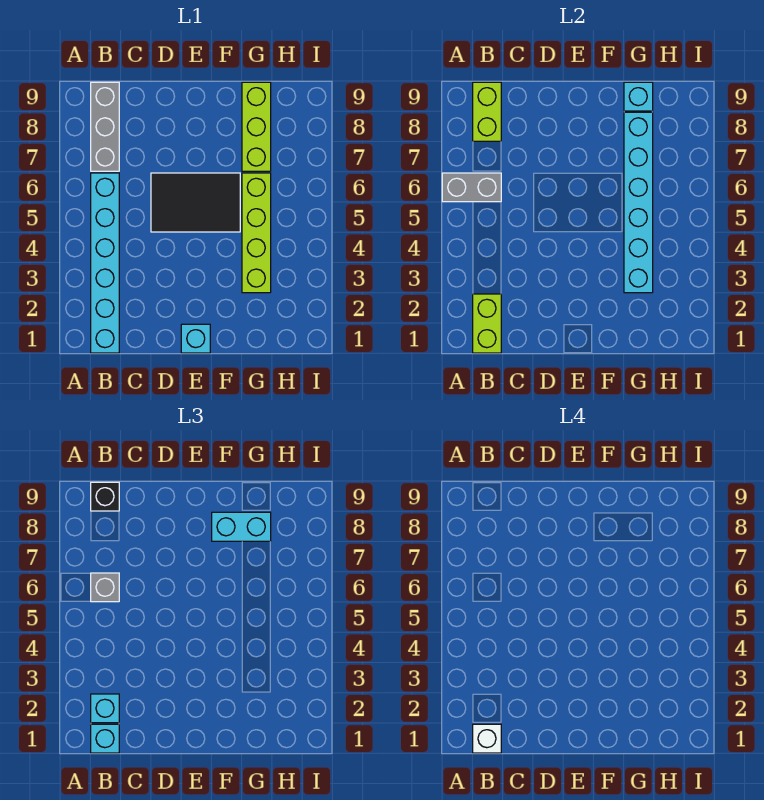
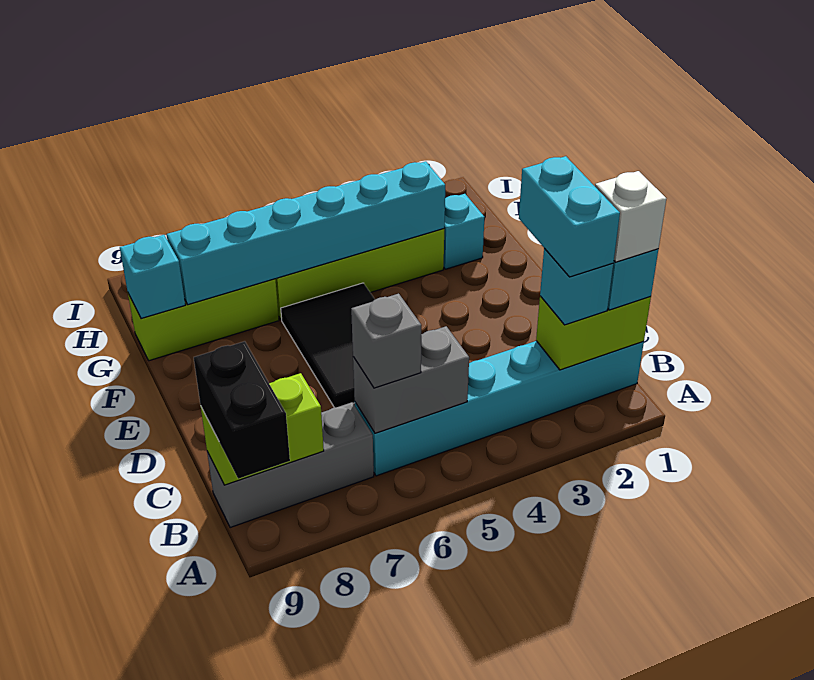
grey brick A6:B6 level 2 -> grey brick B5:B6 level 2
black brick B9 level 3 -> black brick A9:B9 level 3
cyan brick E1 level 1 -> cyan brick G2 level 1
cyan brick F8:G8 level 3 -> cyan brick B2:C2 level 4

